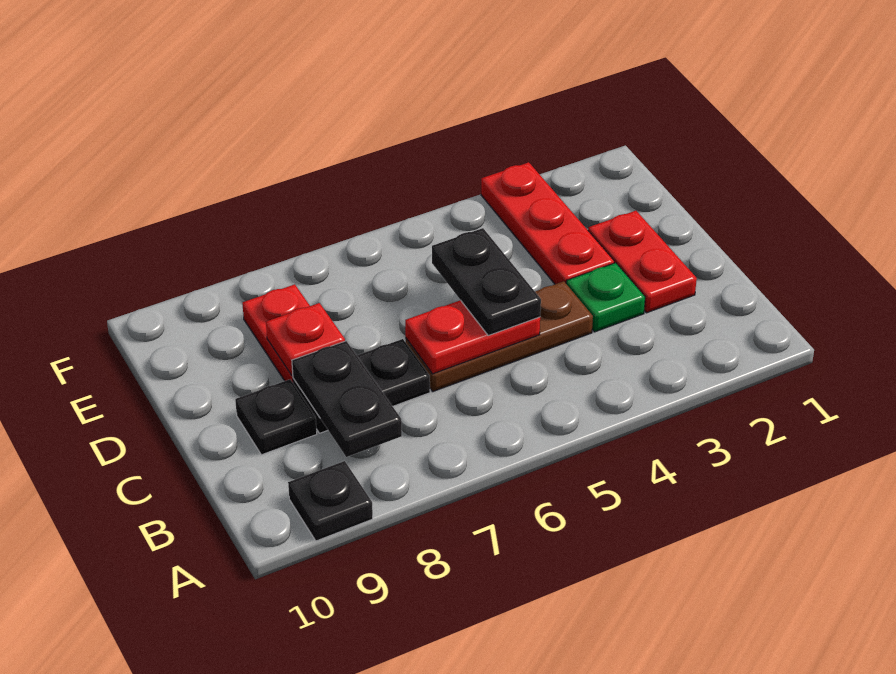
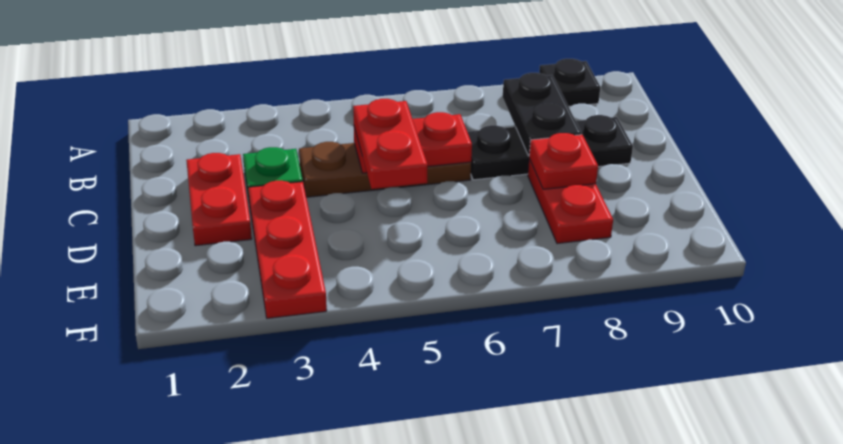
black plate C5:D5 level 3 -> red plate C5:D5 level 3

